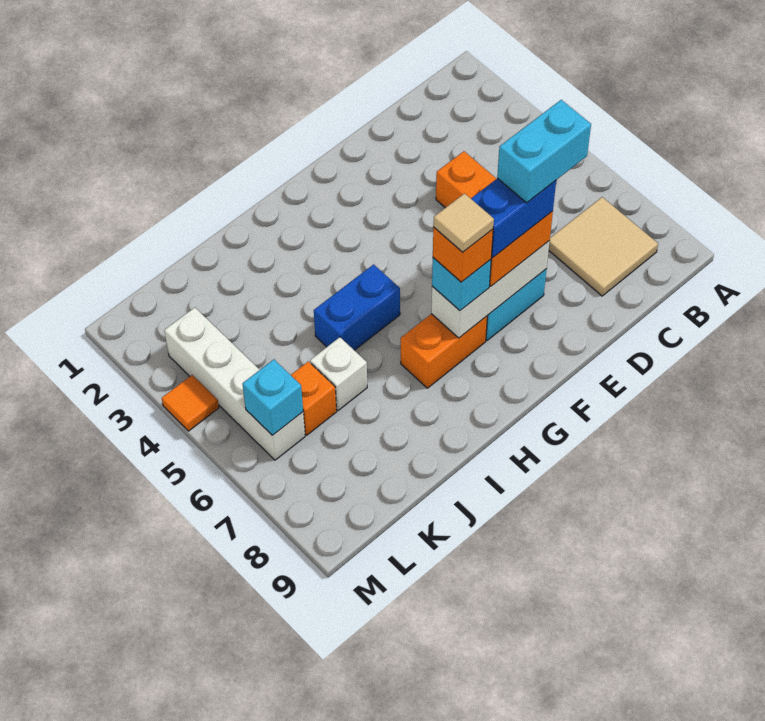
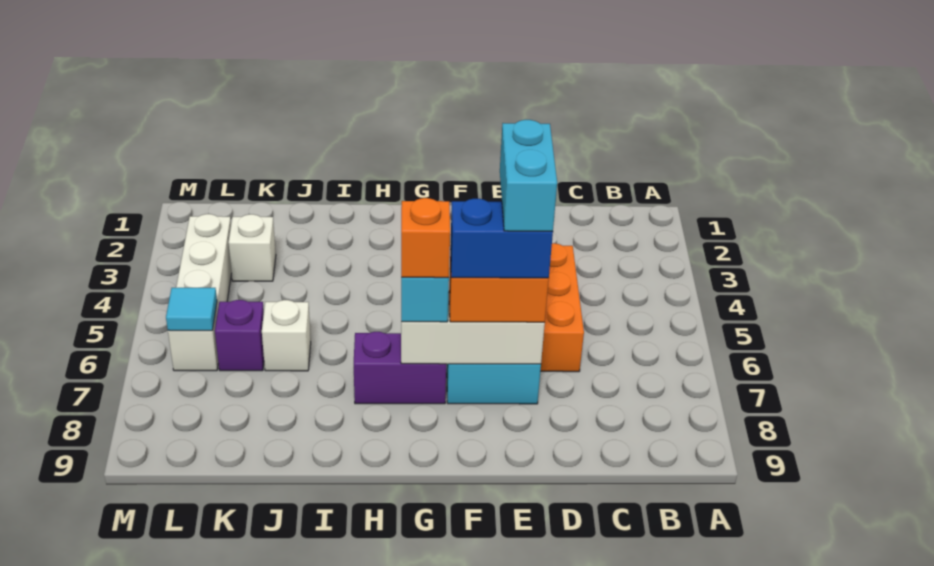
tan tile B7:C8 level 1 -> none
cyan brick D7:E7 level 5 -> cyan brick E6:E7 level 5
orange brick G7:H7 level 1 -> purple brick G7:H7 level 1
tan tile G7 level 5 -> none
blue brick H5:I5 level 1 -> none
none -> white brick K3 level 1
orange brick K6 level 1 -> purple brick K6 level 1
cyan brick L6 level 2 -> cyan tile L6 level 2
orange tile M4 level 1 -> none

